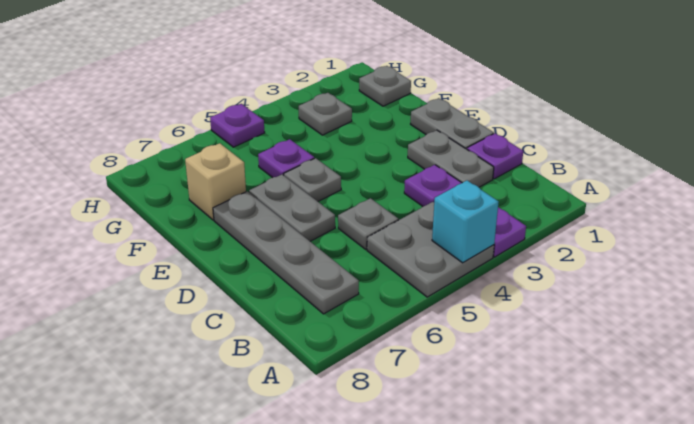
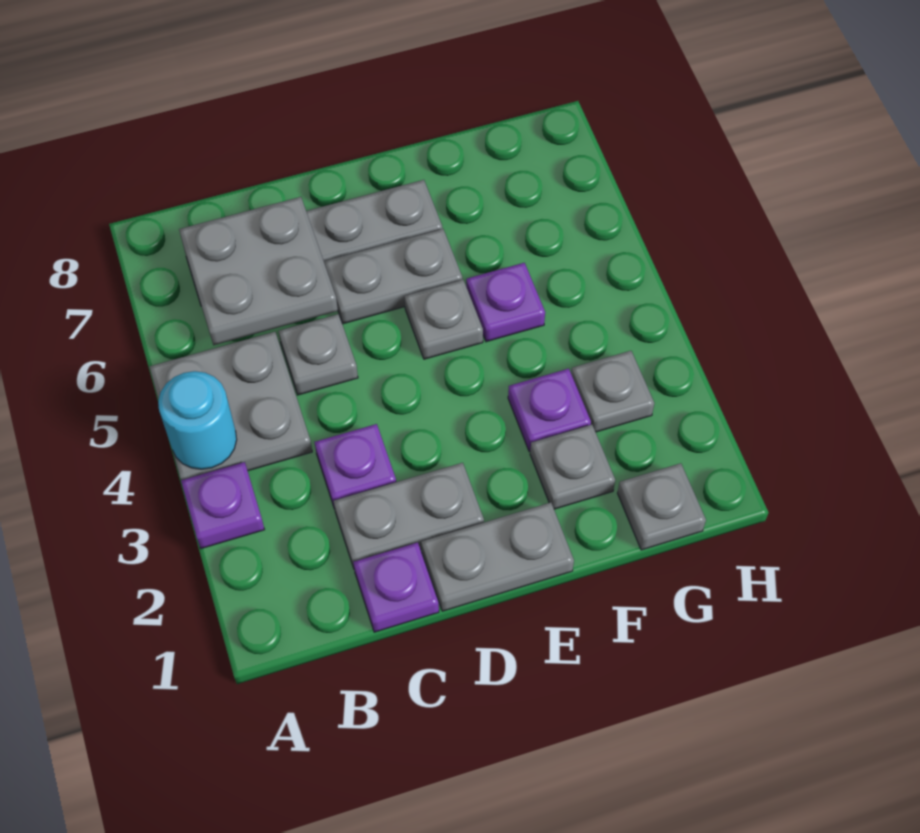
cyan brick A4 level 2 -> cyan round brick A4 level 2
none -> grey plate B6:C7 level 2
none -> grey plate F2 level 1
tan brick F7 level 1 -> none
purple plate H5 level 1 -> purple plate F3 level 1

